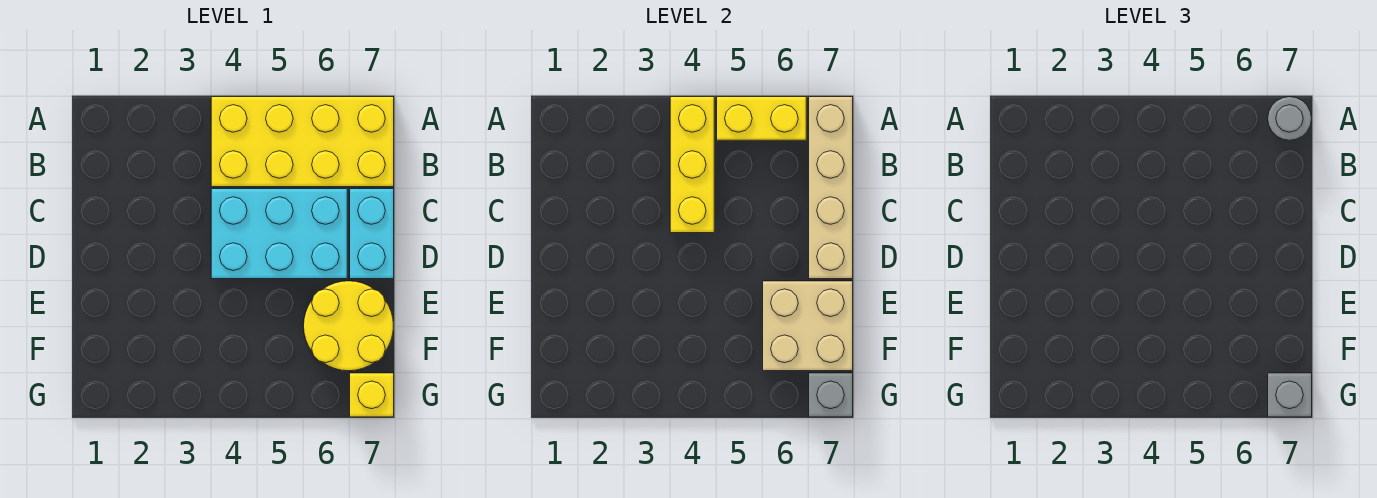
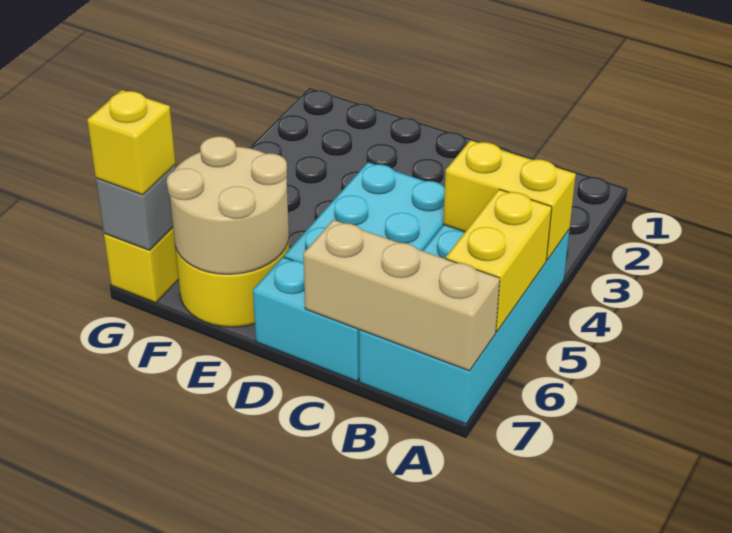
yellow brick A4:B7 level 1 -> cyan brick A4:B7 level 1
yellow brick A4:C4 level 2 -> yellow brick A4:B4 level 2
tan brick A7:D7 level 2 -> tan brick A7:C7 level 2
grey round brick A7 level 3 -> none
tan brick E6:F7 level 2 -> tan round brick E6:F7 level 2
grey brick G7 level 3 -> yellow brick G7 level 3

